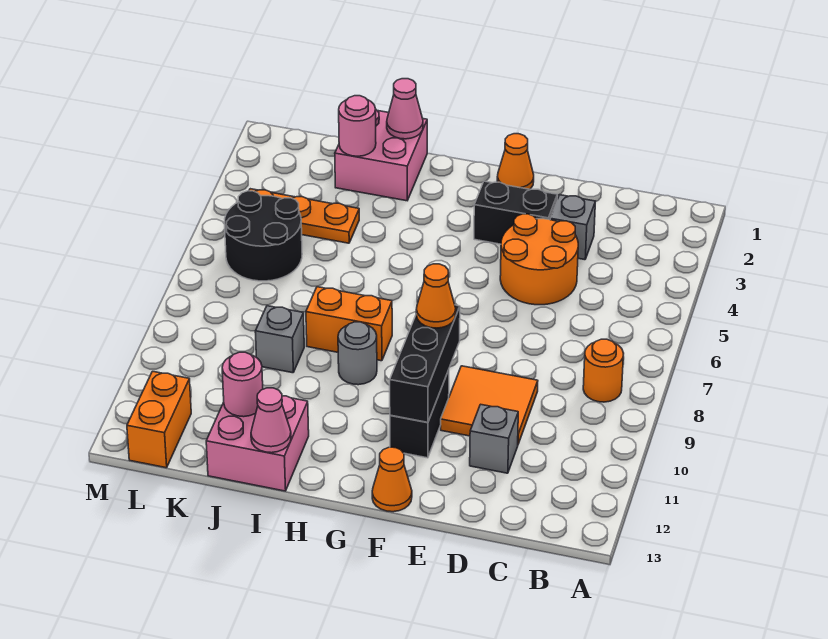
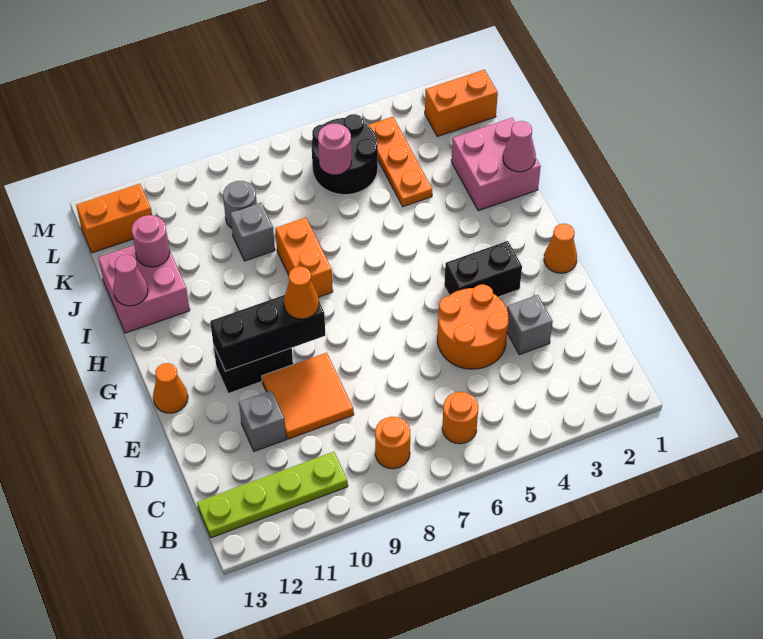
none -> orange round brick B6 level 1
none -> lime plate B10:B13 level 1
black brick E3:F3 level 1 -> black brick F3:F4 level 1
grey round brick H9 level 1 -> grey round brick K9 level 1
pink round brick J2 level 2 -> pink round brick K6 level 2
none -> orange brick L1:L2 level 1

